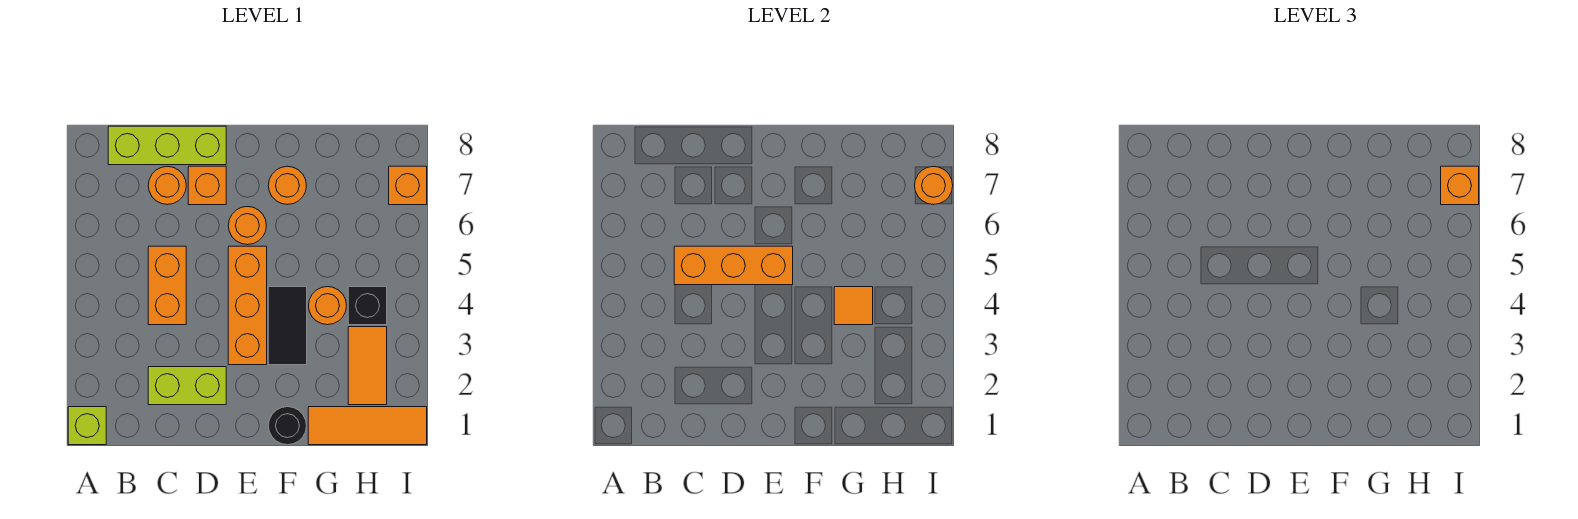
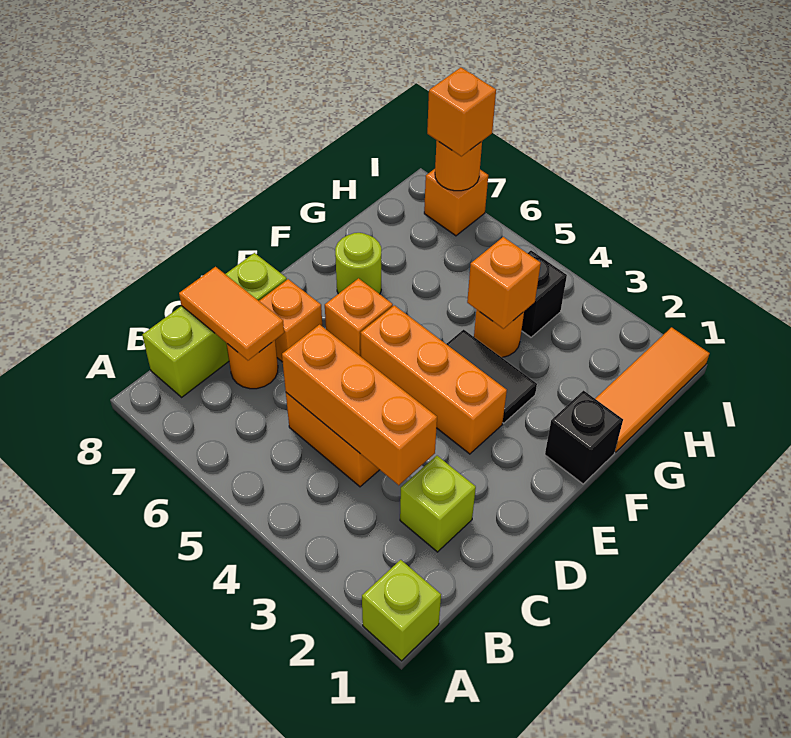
lime brick C2:D2 level 1 -> lime brick C2 level 1
orange brick C5:E5 level 2 -> orange brick C3:C5 level 2
orange round brick E6 level 1 -> orange brick E6 level 1
black round brick F1 level 1 -> black brick F1 level 1
orange round brick F7 level 1 -> lime round brick F7 level 1
orange tile G4 level 2 -> orange brick G4 level 2
orange tile H2:H3 level 1 -> orange tile C7:C8 level 2

